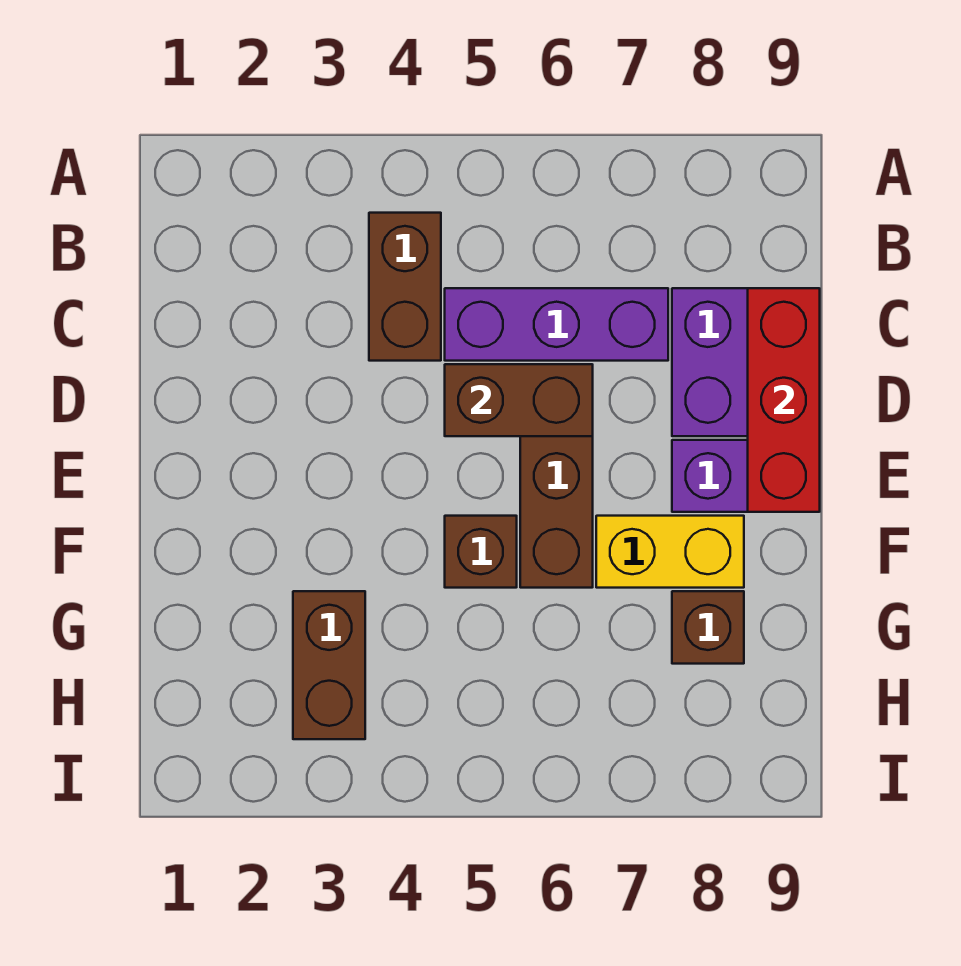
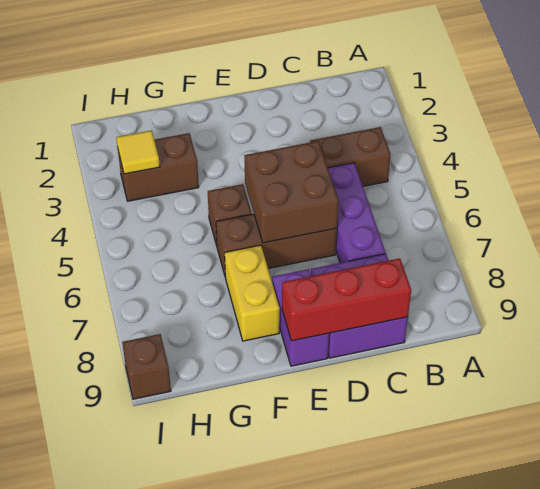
brown brick D5:D6 level 2 -> brown brick D5:E6 level 2
brown brick G8 level 1 -> brown brick I9 level 1
none -> yellow tile H3 level 2

